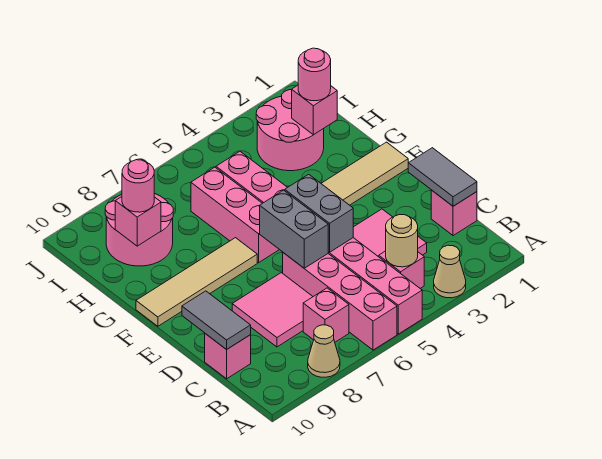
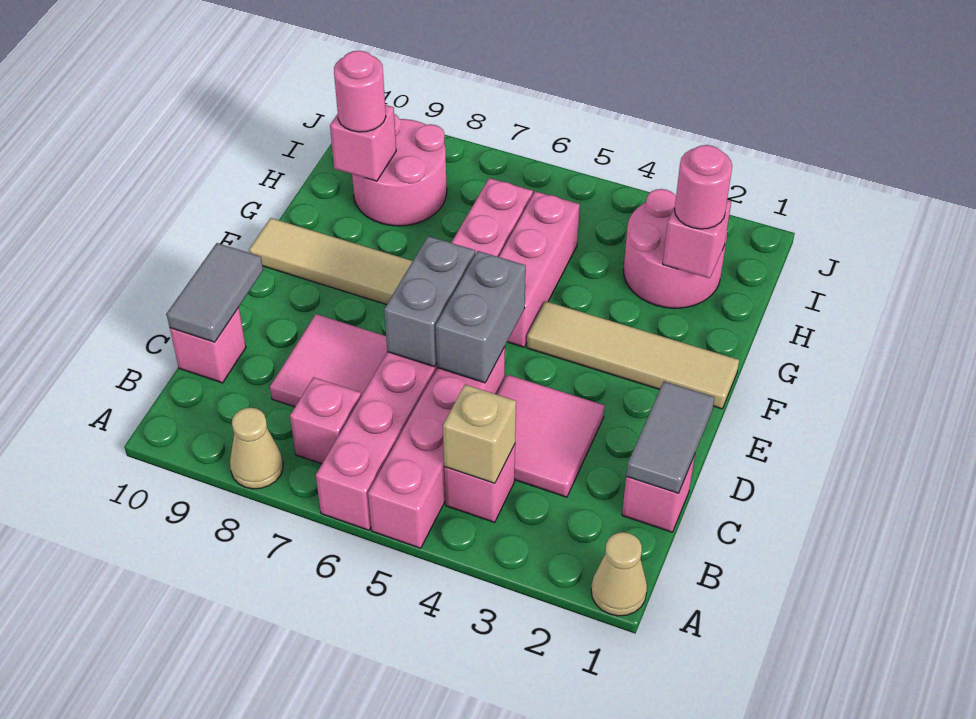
tan cone A3 level 1 -> tan cone A1 level 1
tan round brick B4 level 2 -> tan brick B4 level 2

